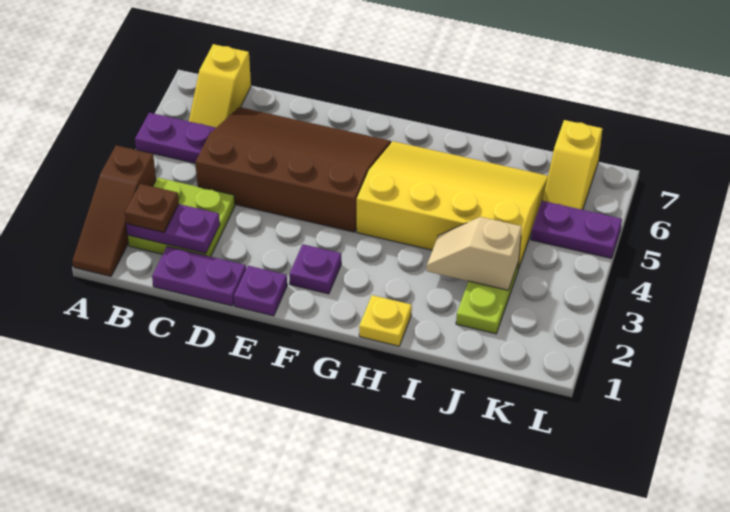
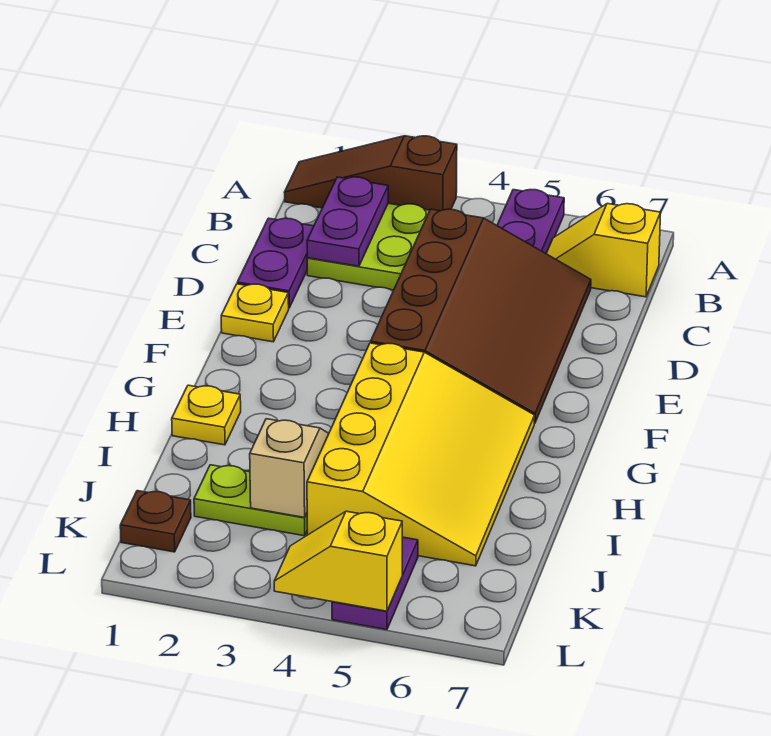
brown plate B2 level 3 -> brown plate K1 level 1
purple plate E1 level 1 -> yellow plate E1 level 1
purple plate F2 level 1 -> none
yellow slope K6:K7 level 1 top 7 -> yellow slope L4:L5 level 2 top 5

